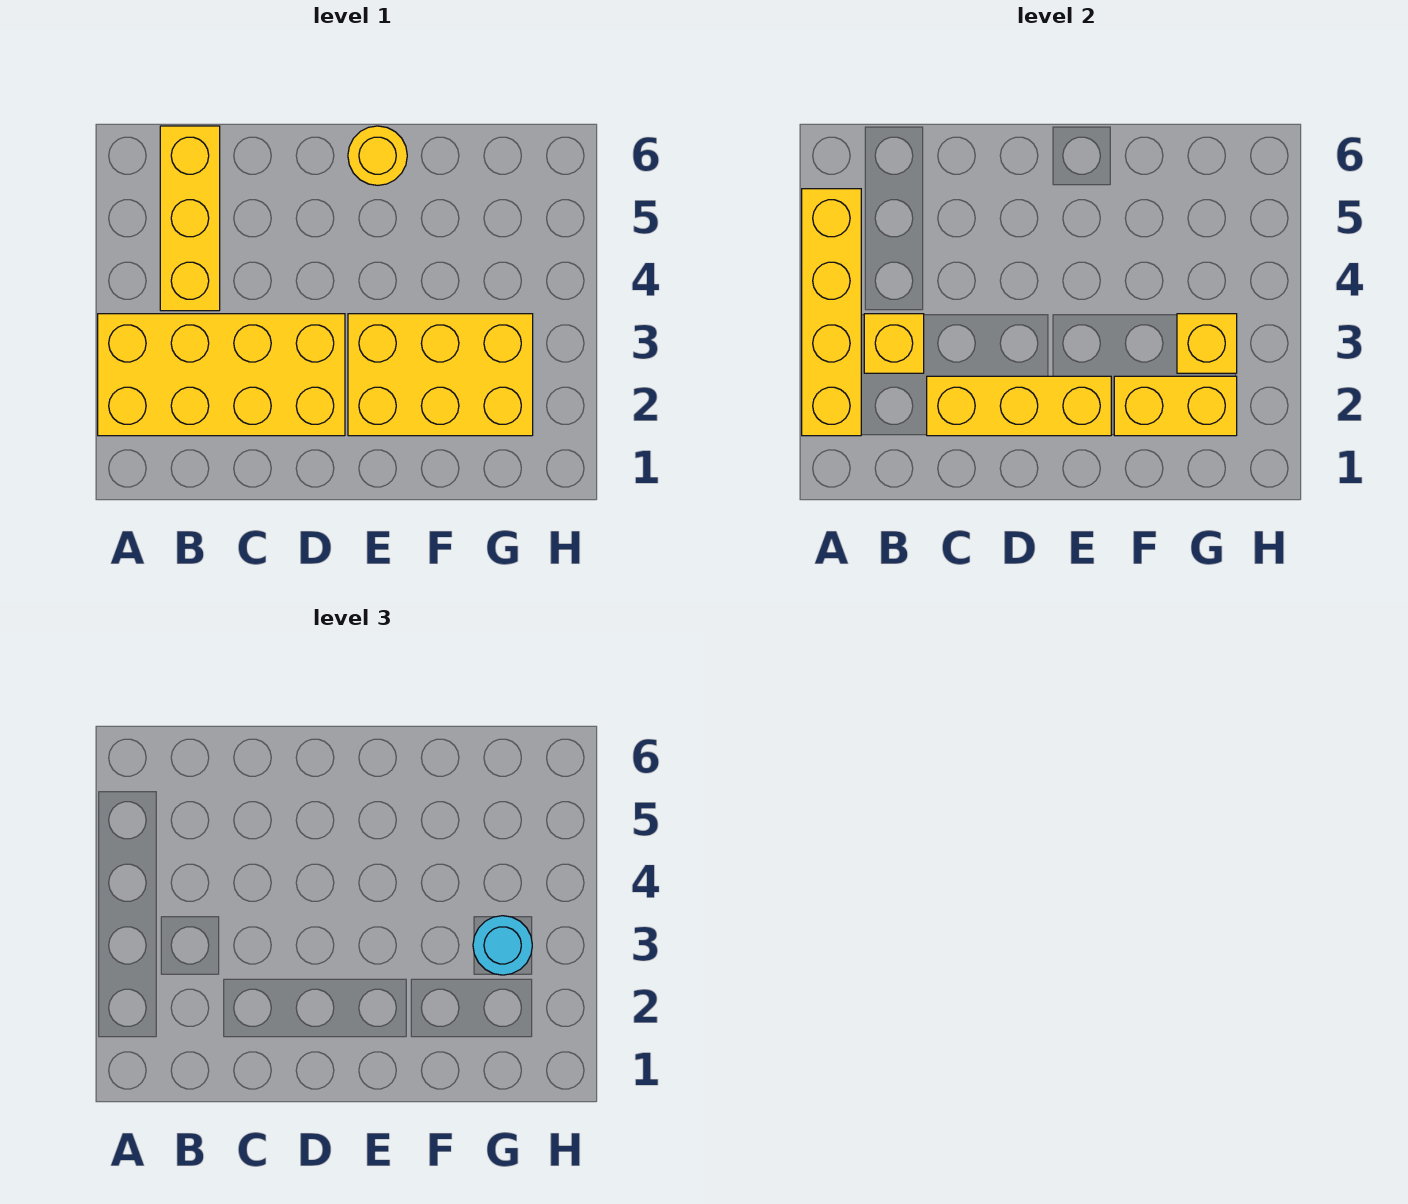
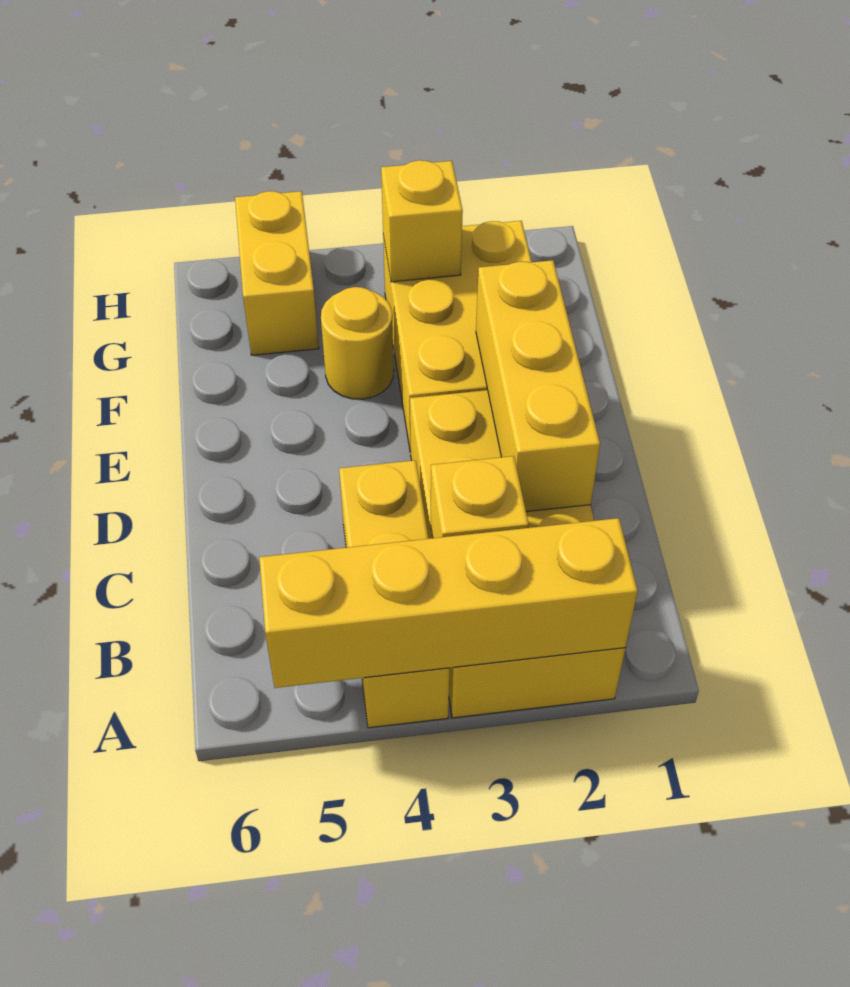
yellow brick B4:B6 level 1 -> yellow brick A4:C4 level 1
yellow round brick E6 level 1 -> yellow round brick F4 level 1
yellow brick F2:G2 level 2 -> yellow brick G5:H5 level 1
cyan round brick G3 level 3 -> none

